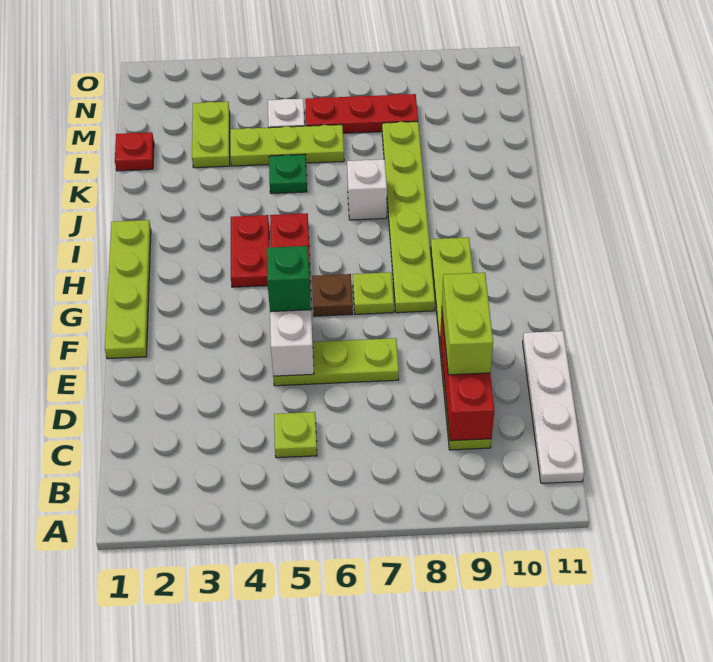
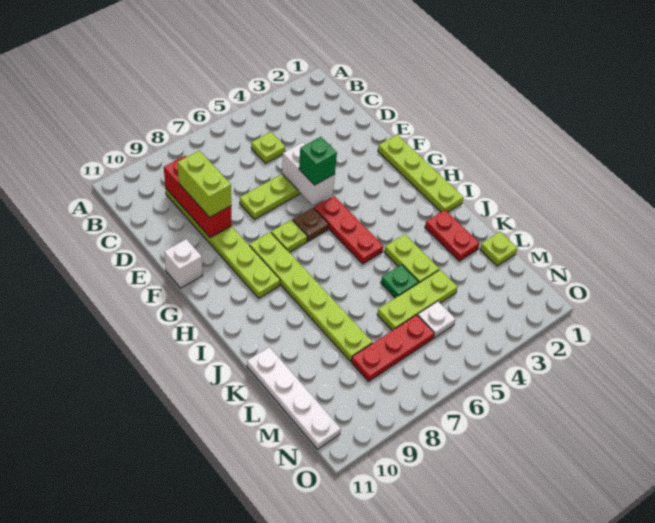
white plate B11:E11 level 1 -> white plate K11:N11 level 1
red plate H4:I4 level 1 -> red plate J2:K2 level 1
white brick J7 level 1 -> white brick F11 level 1
red plate L1 level 1 -> lime plate L1 level 1
lime plate L3:M3 level 1 -> lime plate J4:K4 level 1

